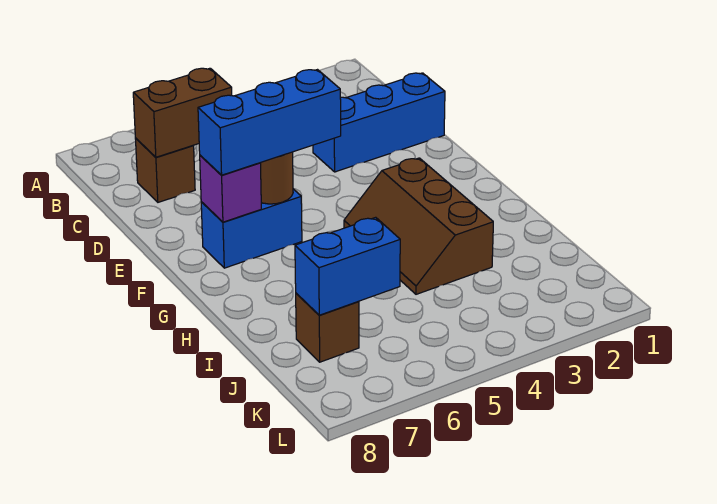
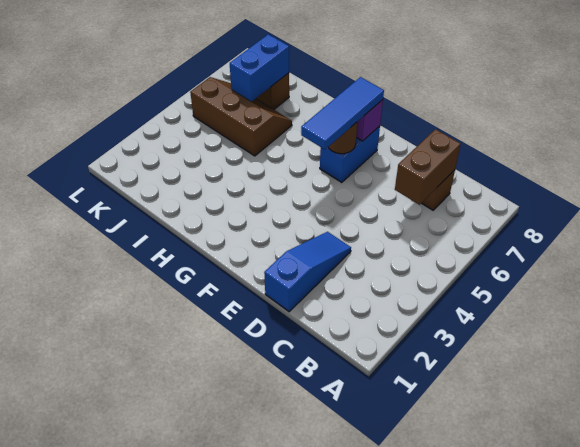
blue brick D1:D3 level 1 -> blue slope D1:D3 level 1 top 1
blue brick F5:F7 level 3 -> blue tile F5:F7 level 3
brown slope G3:I4 level 1 top 3 -> brown slope I5:K6 level 1 top 5

